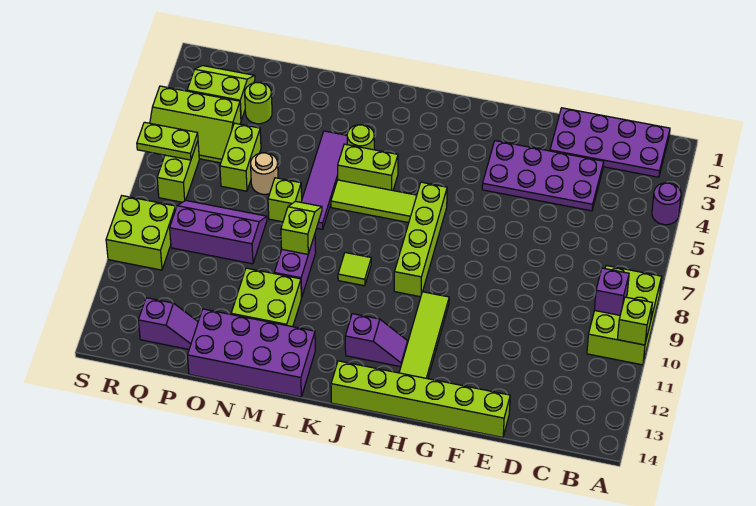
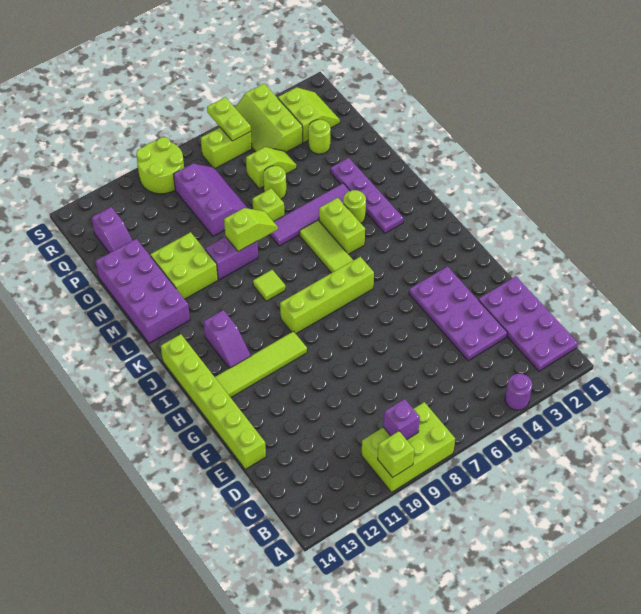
none -> purple plate K3:N3 level 1
tan round brick O6 level 1 -> lime round brick O6 level 1
lime brick P5:P6 level 1 -> lime slope P5:P6 level 1 top 6
lime brick R9:S10 level 1 -> lime round brick R9:S10 level 1

